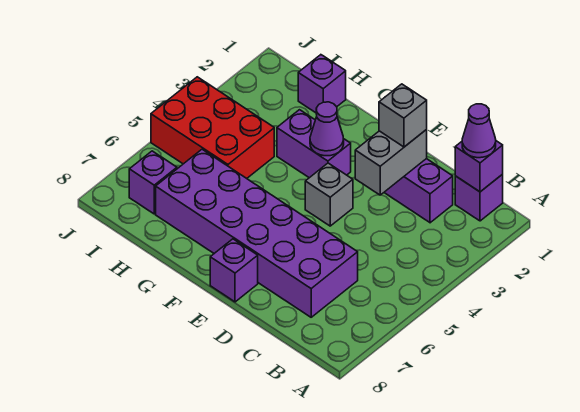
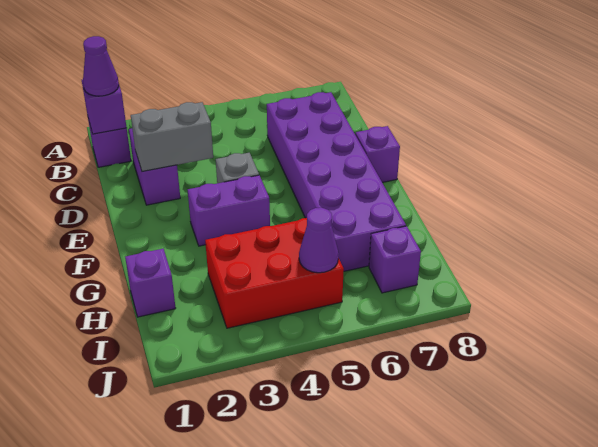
grey brick D2 level 3 -> none
purple brick F3:G3 level 1 -> purple brick F3:F4 level 1
purple cone F3 level 2 -> purple cone I5 level 2
red brick H4:J5 level 1 -> red brick H3:I5 level 1

